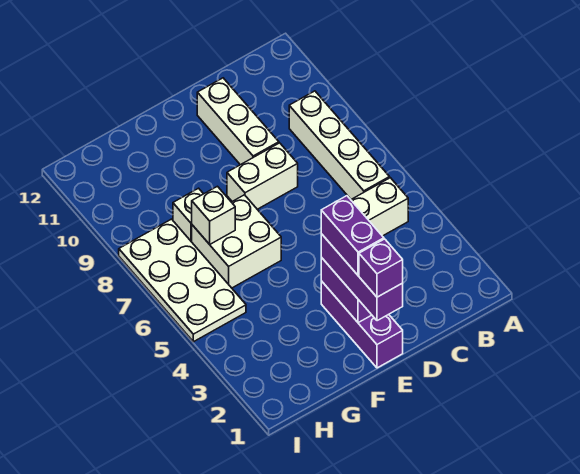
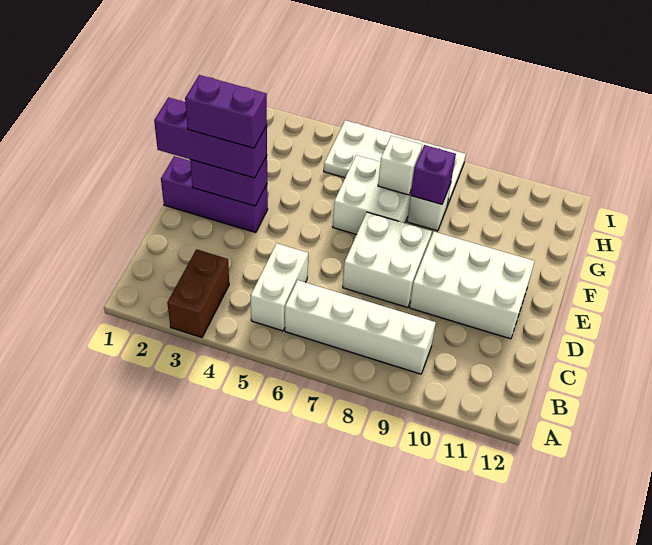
none -> brown brick A3:B3 level 1
white brick D8:E8 level 1 -> white brick D7:E8 level 1
white brick D9:D11 level 1 -> white brick D9:E11 level 1
purple brick E1 level 4 -> purple brick G8 level 2

